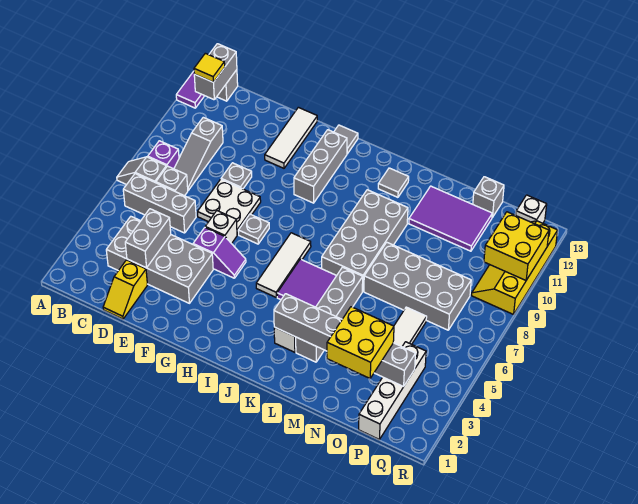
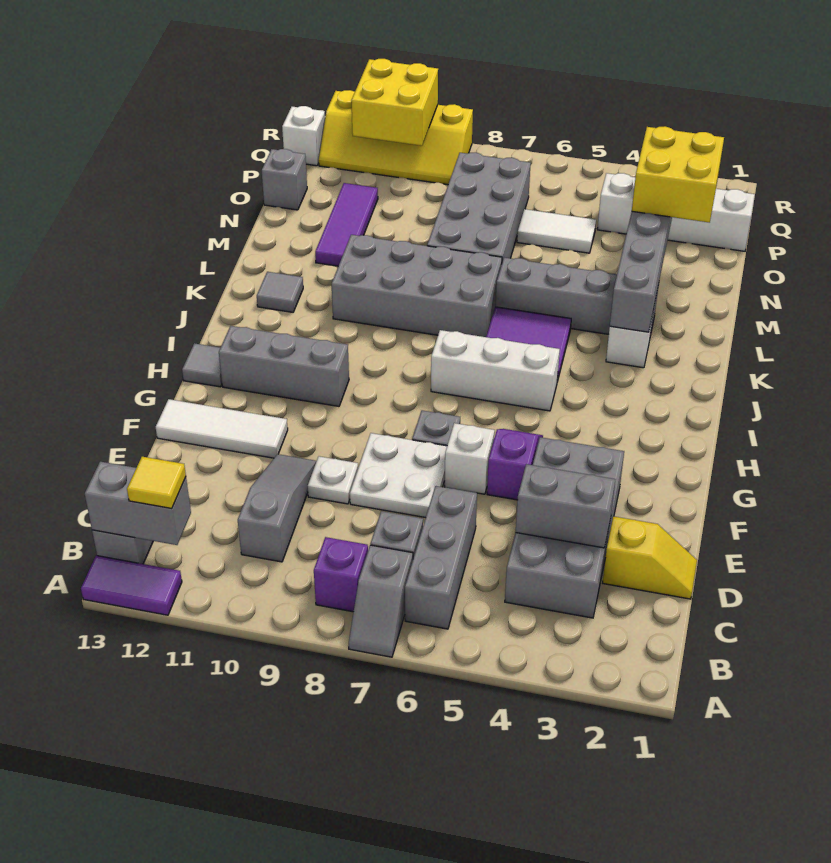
grey slope C8:C10 level 1 top 10 -> grey slope C10:E10 level 1 top C
grey plate E9 level 1 -> white plate E9 level 1
white tile I5:I7 level 1 -> white brick I5:I7 level 1
purple tile M11:O12 level 1 -> purple tile M11:O11 level 1

